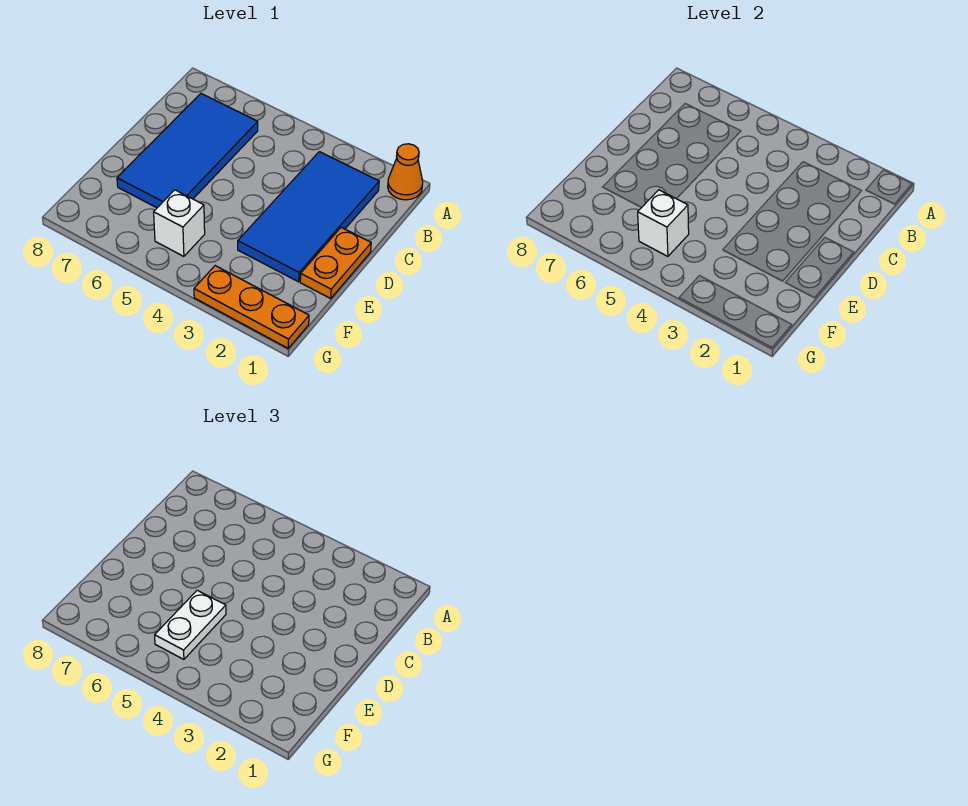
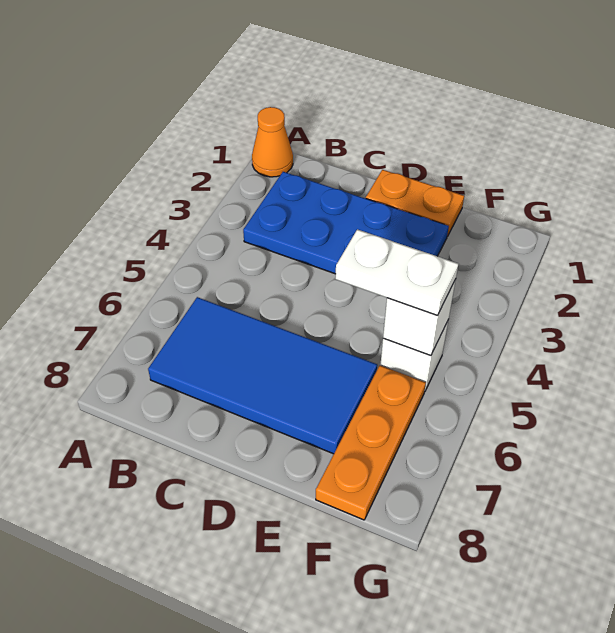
blue tile B2:E3 level 1 -> blue plate B2:E3 level 1
orange plate G1:G3 level 1 -> orange plate F6:F8 level 1

